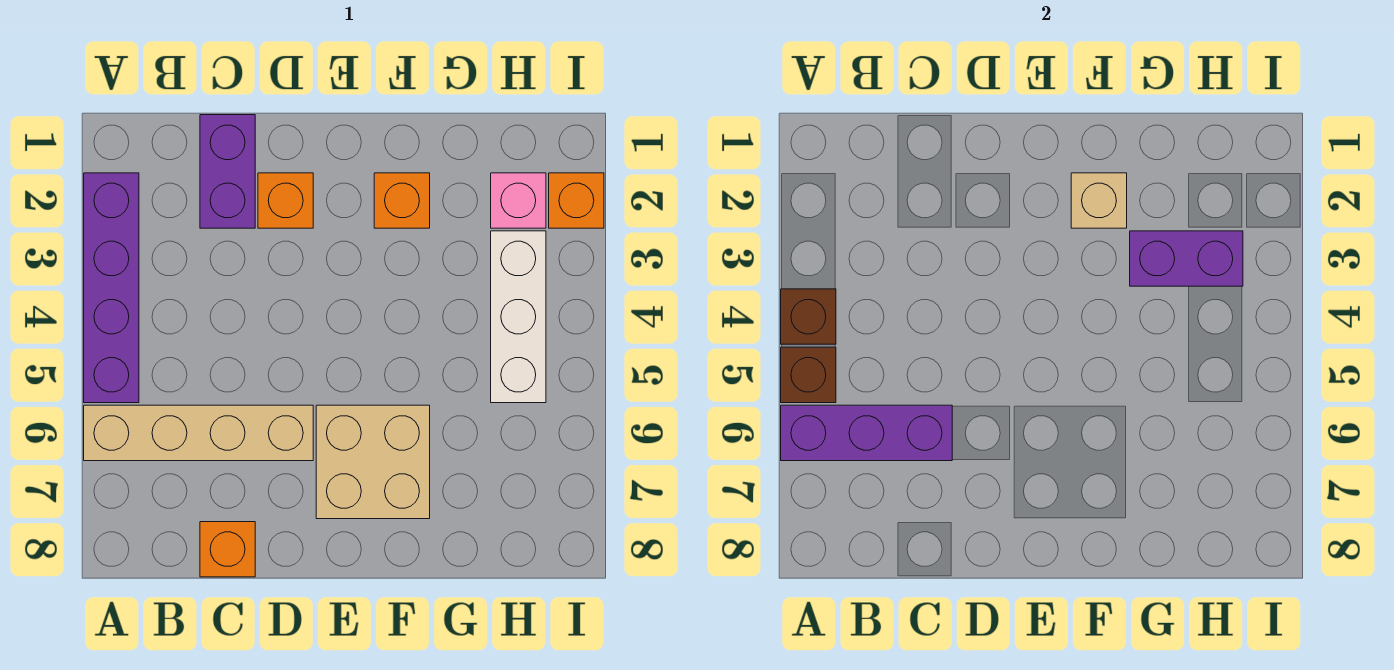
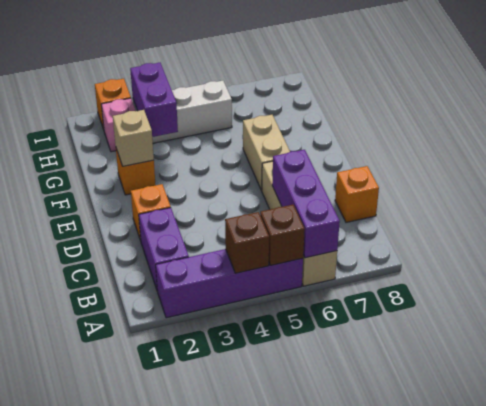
purple brick C1:C2 level 1 -> purple brick B2:C2 level 1
tan brick E6:F7 level 1 -> tan brick E6:F6 level 1

